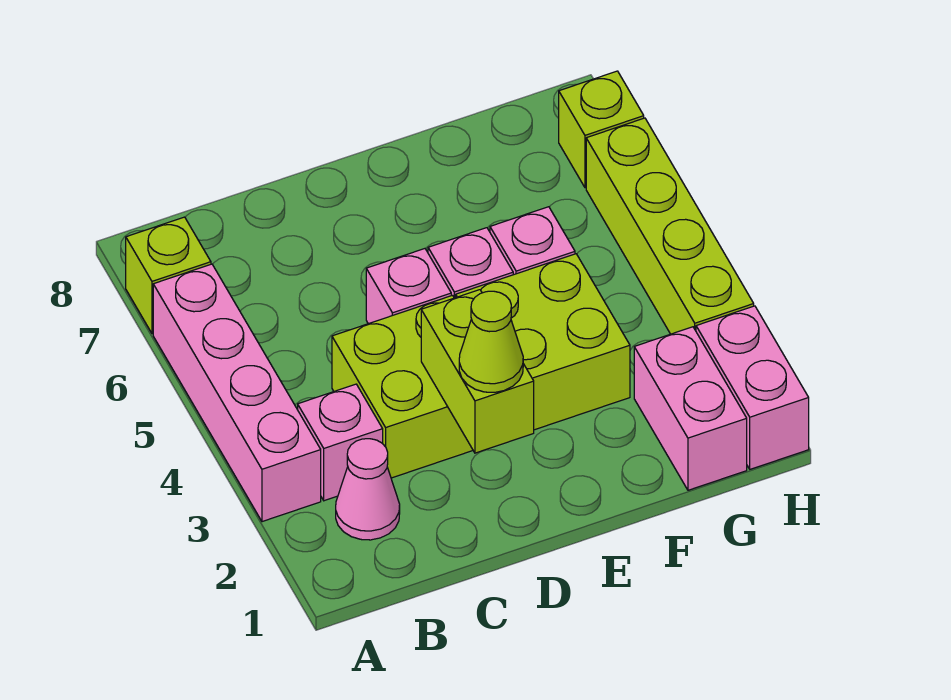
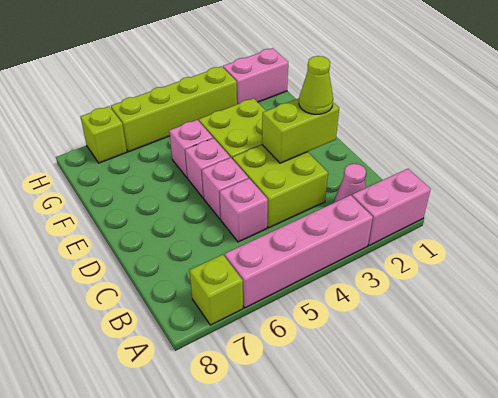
pink brick B3 level 1 -> pink brick C5 level 1
pink brick G1:G2 level 1 -> pink brick A1:A2 level 1

